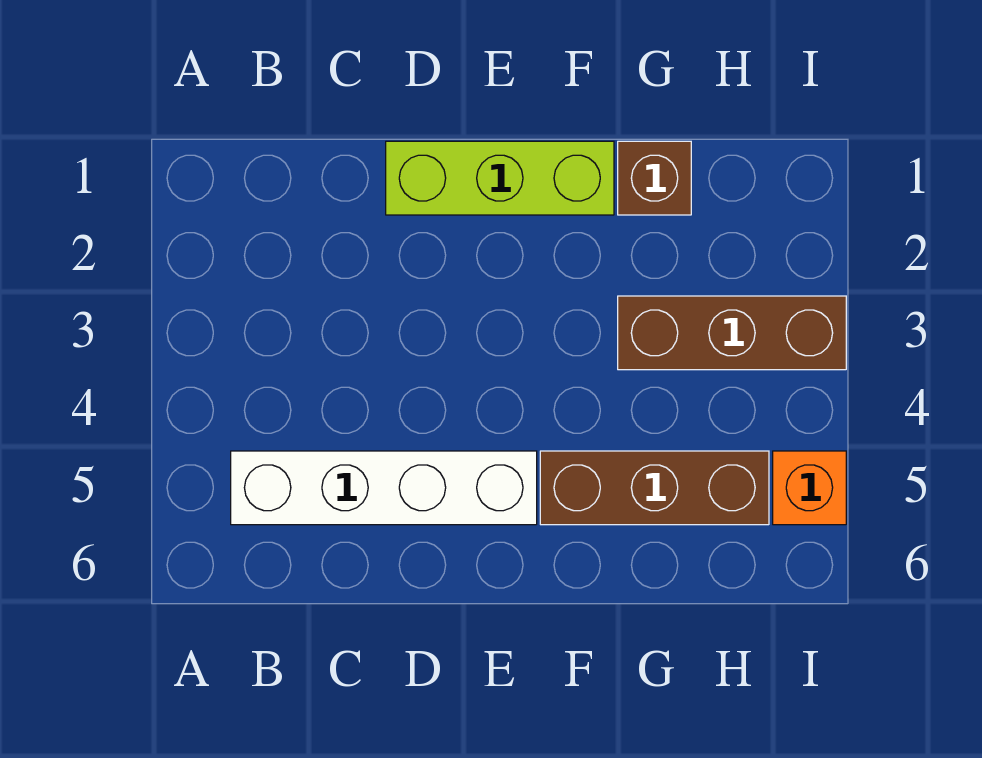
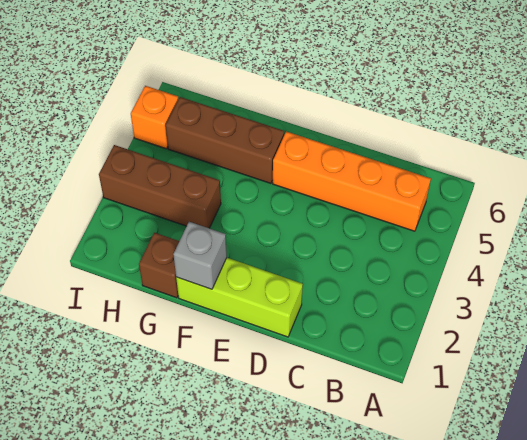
white brick B5:E5 level 1 -> orange brick B5:E5 level 1
none -> grey brick F1 level 2

